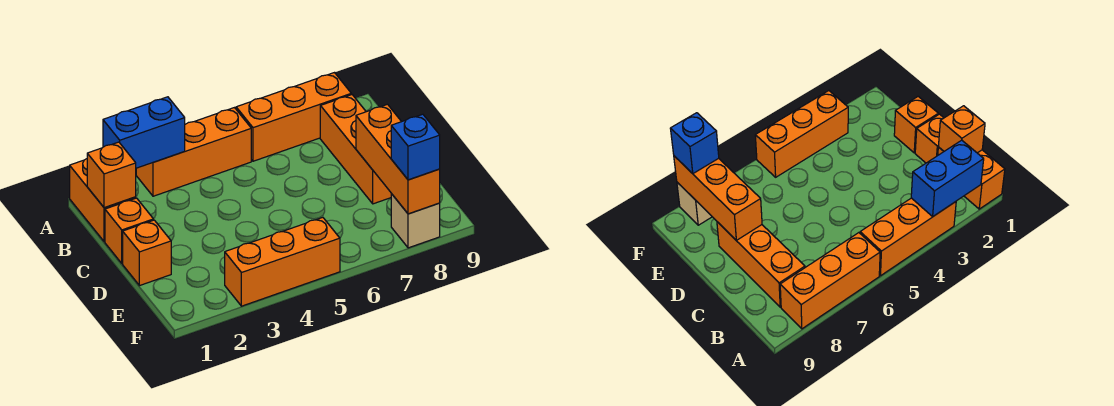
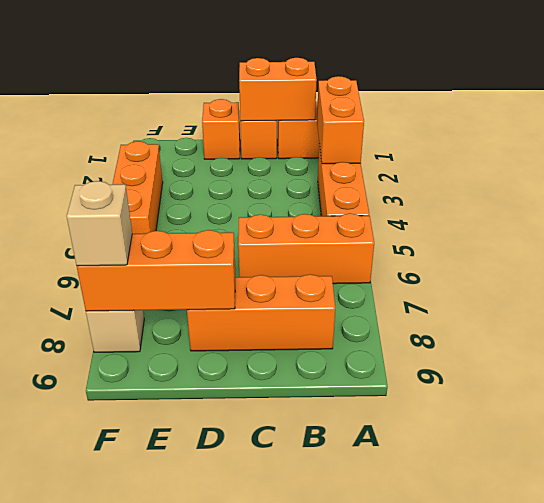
blue brick A2:A3 level 2 -> orange brick A2:A3 level 2
orange brick A6:A8 level 1 -> orange brick A6:C6 level 1
orange brick B1 level 2 -> orange brick B1:C1 level 2
blue brick F8 level 3 -> tan brick F8 level 3

